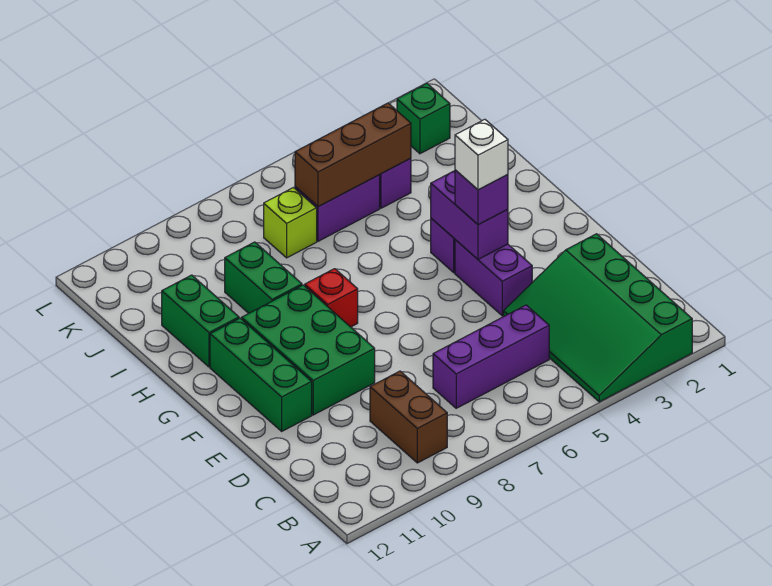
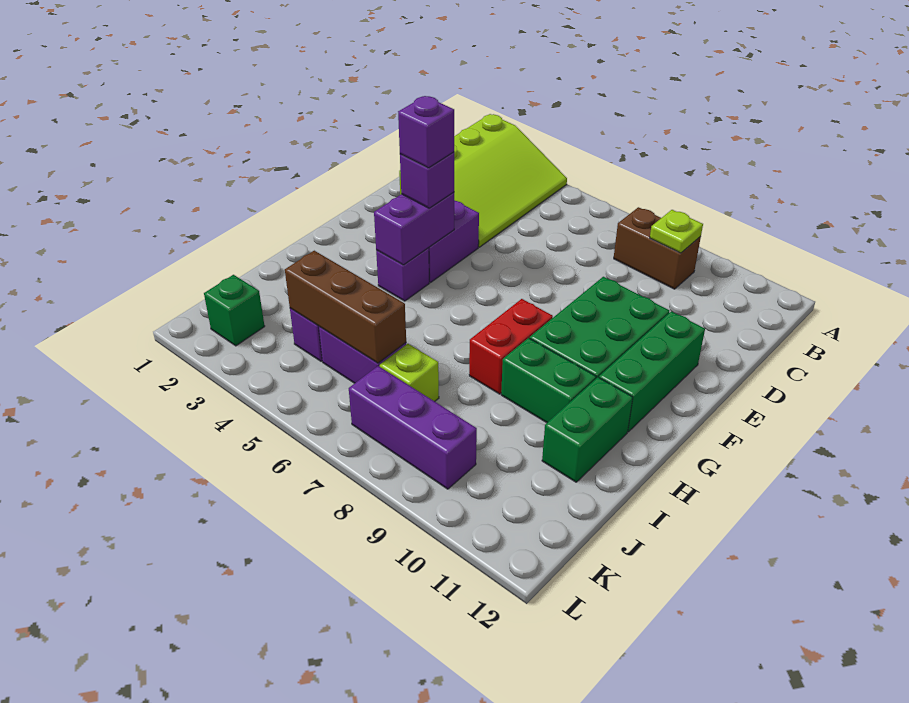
green slope A2:D4 level 1 top 2 -> lime slope A2:D4 level 1 top 2
brown brick B9:C9 level 1 -> brown brick B8:B9 level 1
none -> lime plate B9 level 2
purple brick C5:C7 level 1 -> purple brick K7:K9 level 1
white brick F4 level 4 -> purple brick F4 level 4
red brick G8 level 1 -> red brick G8:H8 level 1
green brick H9:I9 level 1 -> green brick H9:H10 level 1

